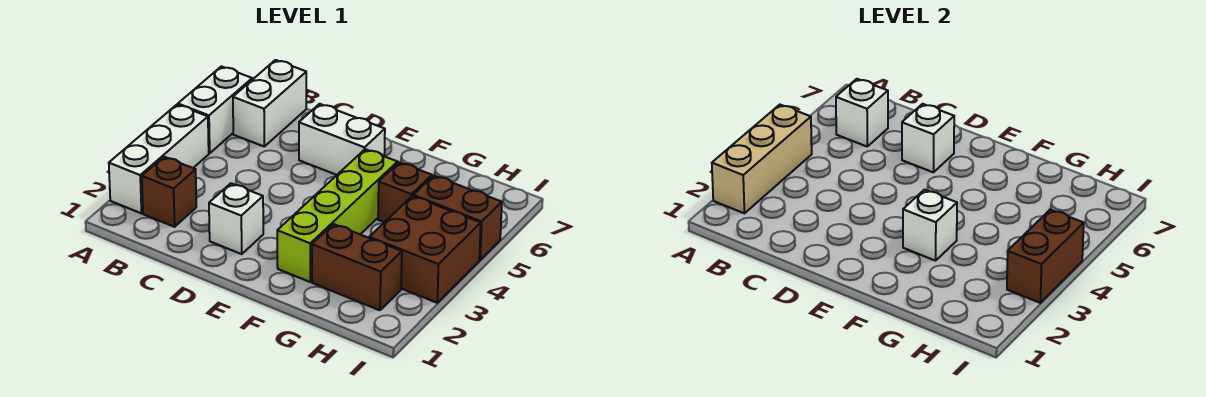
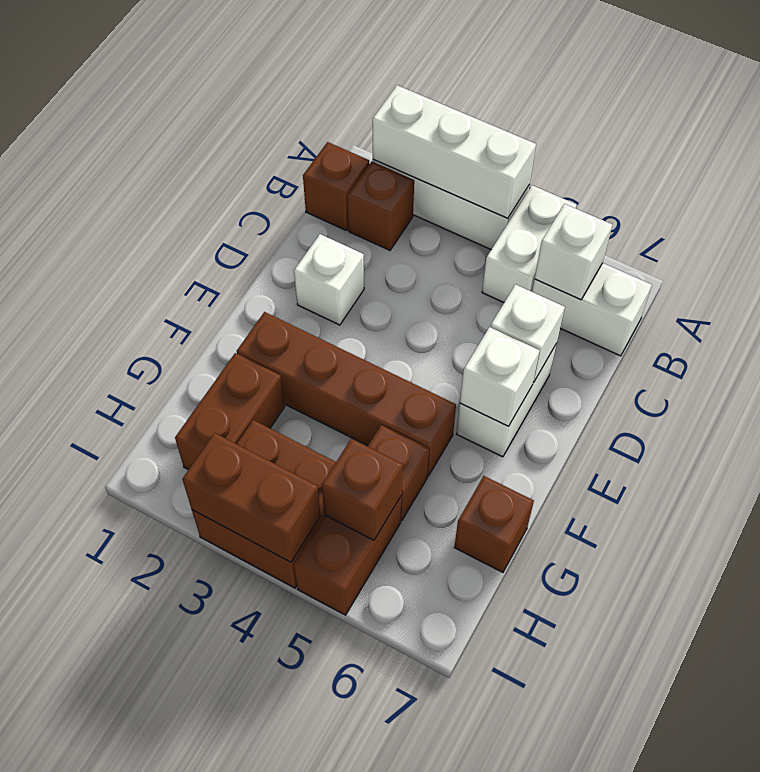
tan brick A2:A4 level 2 -> white brick A2:A4 level 2
white brick A5:A6 level 1 -> white brick A5:B5 level 1
none -> brown brick B1 level 1
lime brick F2:F5 level 1 -> brown brick F2:F5 level 1
white brick F3 level 2 -> white brick E6 level 2
none -> brown brick G7 level 1
none -> brown brick H5 level 2

